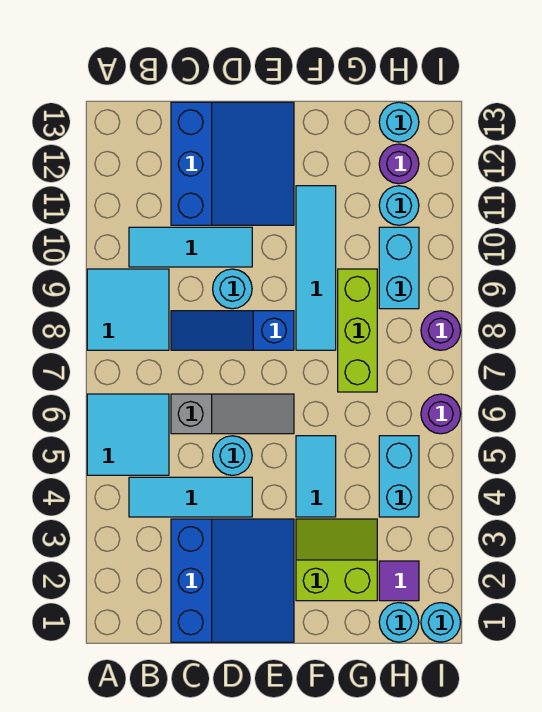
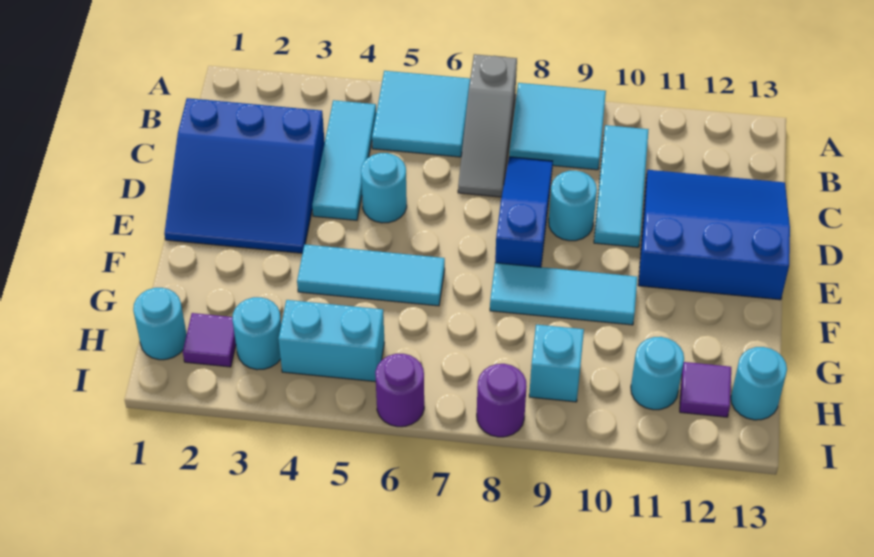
grey slope C6:E6 level 1 top C -> grey slope A7:C7 level 1 top A
blue slope C11:E13 level 1 top C -> blue slope C11:E13 level 1 top E
lime slope F2:G3 level 1 top 2 -> none
cyan tile F4:F5 level 1 -> cyan tile F4:F6 level 1
cyan tile F8:F11 level 1 -> cyan tile F8:F10 level 1
lime brick G7:G9 level 1 -> none
cyan brick H9:H10 level 1 -> cyan brick H9 level 1
purple round brick H12 level 1 -> purple tile H12 level 1
cyan round brick I1 level 1 -> cyan round brick H3 level 1

